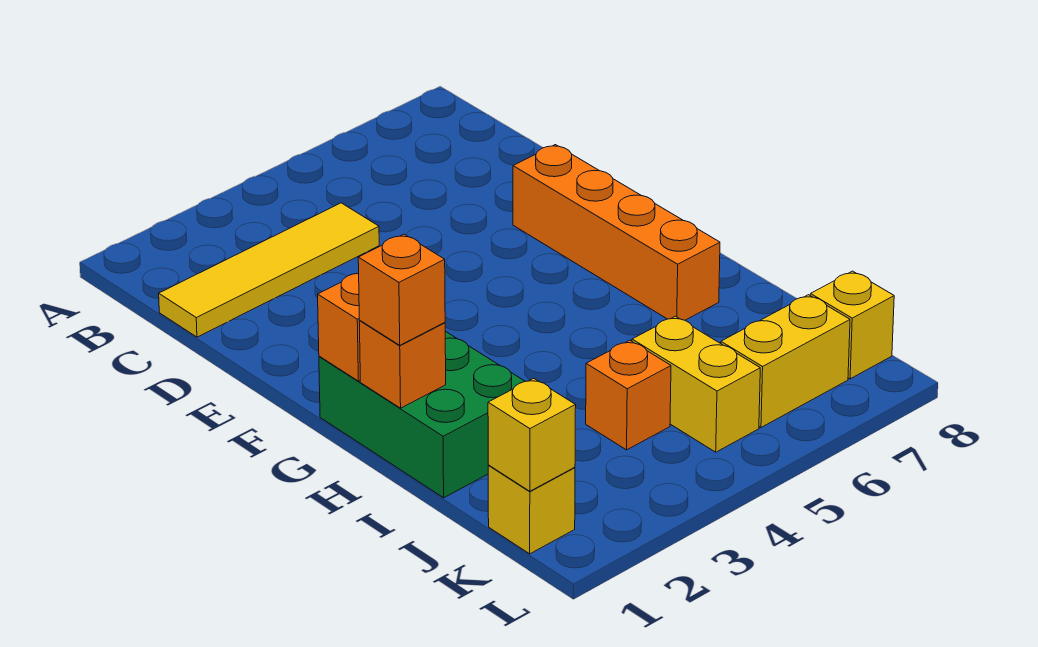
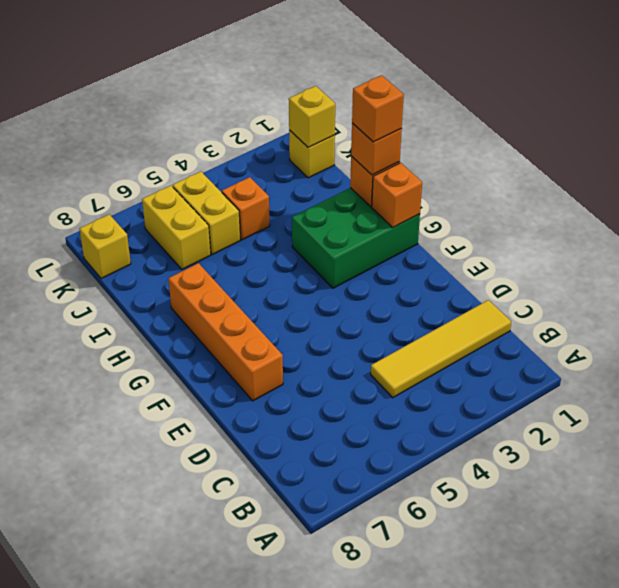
green brick G1:I2 level 1 -> green brick G1:H3 level 1
none -> orange brick H1 level 4
yellow brick K6:K7 level 1 -> yellow brick J6:K6 level 1

